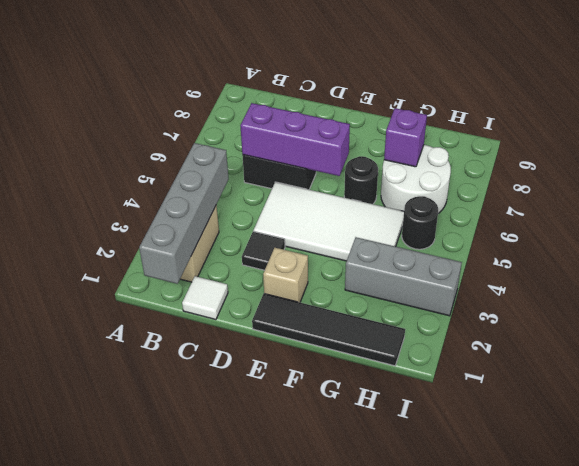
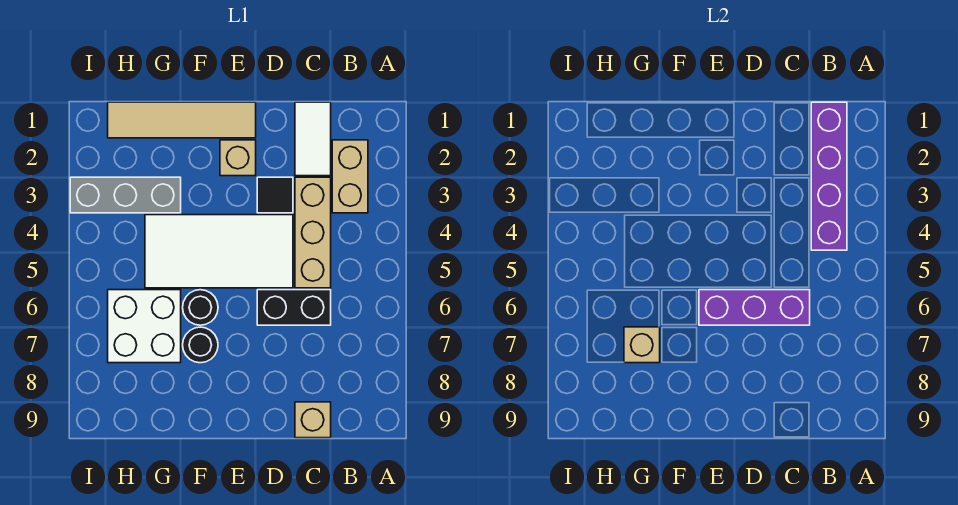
grey brick B1:B4 level 2 -> purple brick B1:B4 level 2
white tile C1 level 1 -> white tile C1:C2 level 1
none -> tan brick C3:C5 level 1
none -> tan brick C9 level 1
black tile E1:H1 level 1 -> tan tile E1:H1 level 1
white round brick G6:H7 level 1 -> white brick G6:H7 level 1
purple brick G7 level 2 -> tan brick G7 level 2
black round brick H5 level 1 -> black round brick F7 level 1

